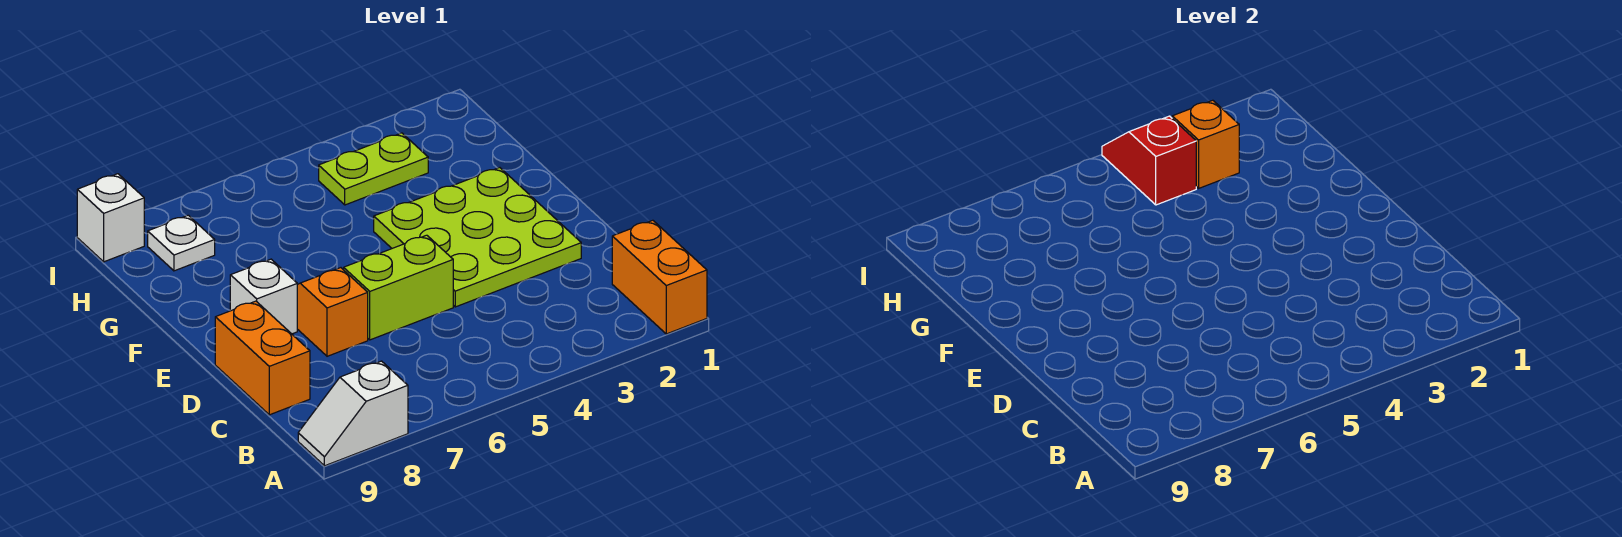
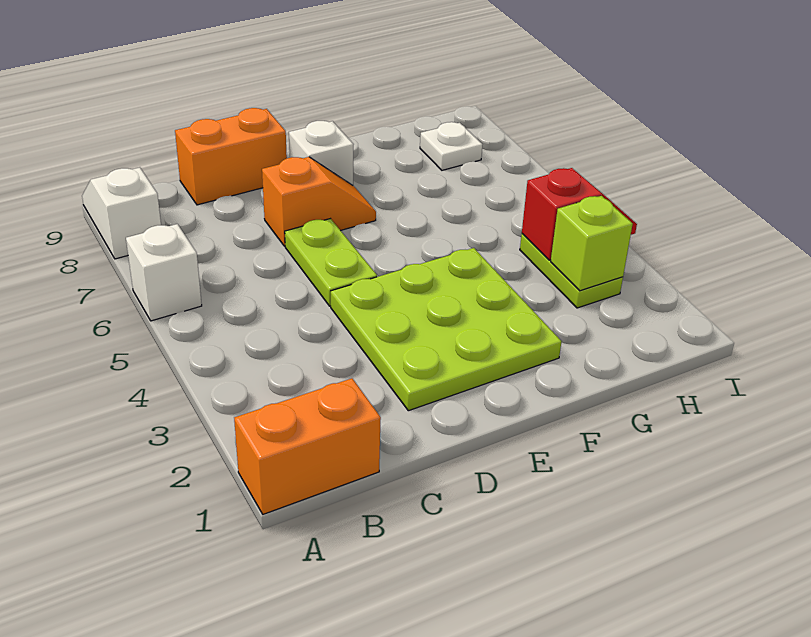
lime brick D5:D6 level 1 -> lime plate D5:D6 level 1
orange brick H3 level 2 -> lime brick H3 level 2
white brick I9 level 1 -> white brick A6 level 1

